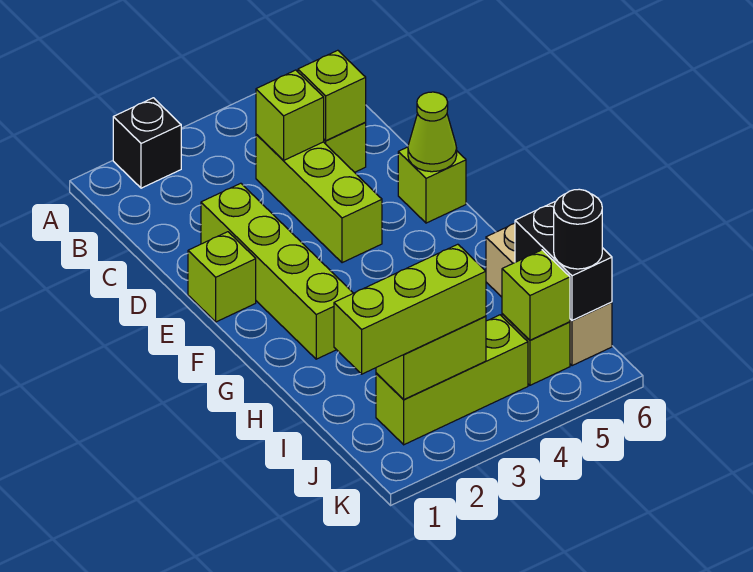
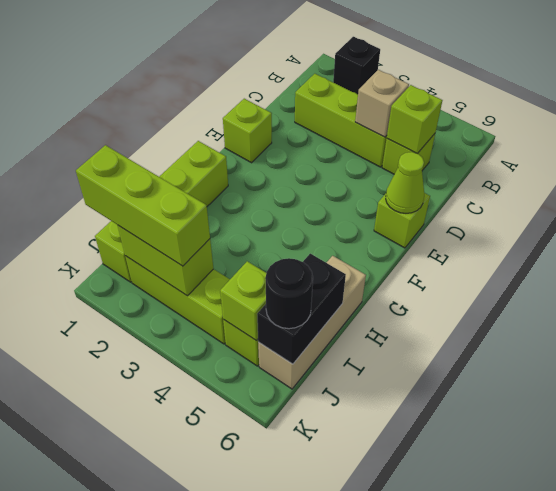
lime brick C4:E4 level 1 -> lime brick C2:C4 level 1
lime brick C4 level 2 -> tan brick C4 level 2
lime brick D2:G2 level 1 -> lime brick G1:J1 level 1

